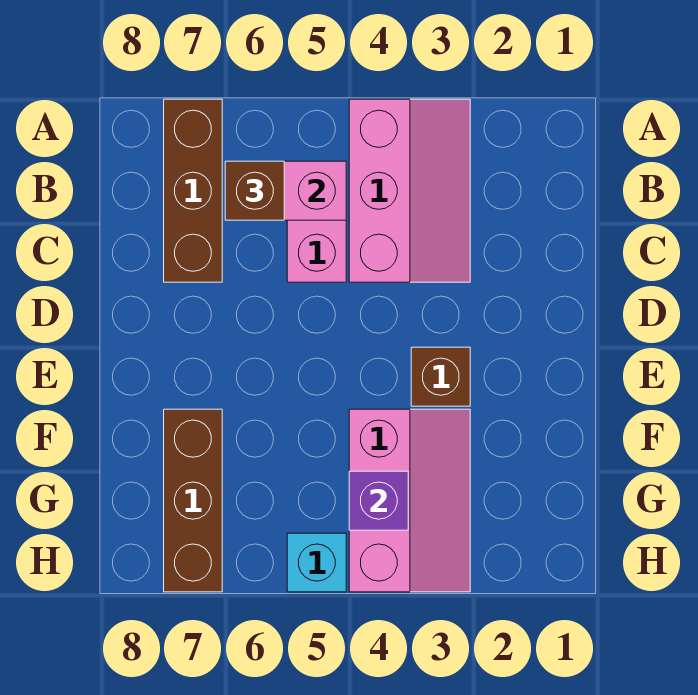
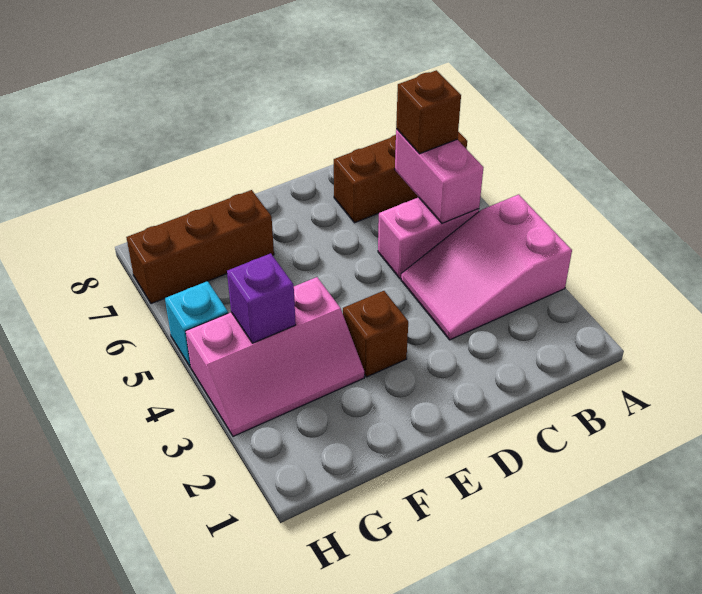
pink slope A3:C4 level 1 top 4 -> pink slope A3:C4 level 1 top A

